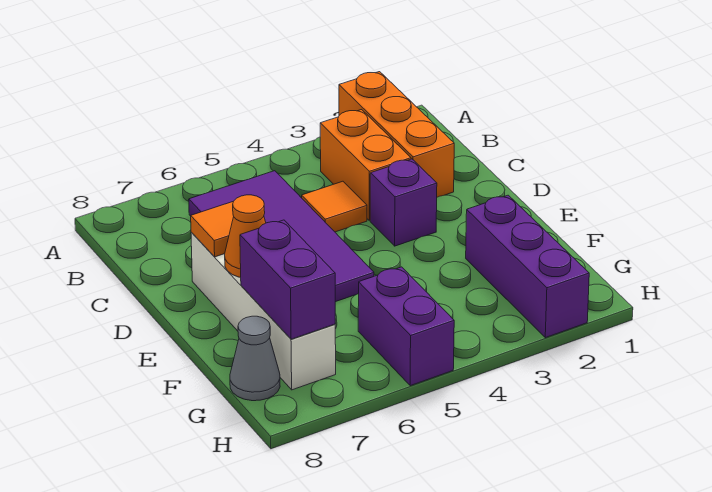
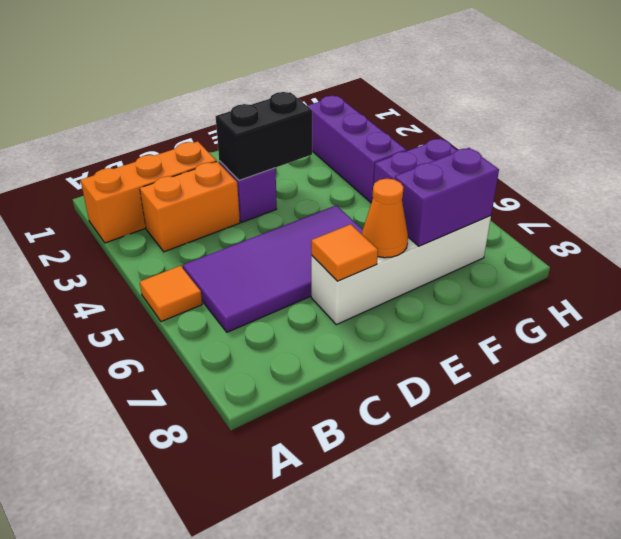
orange tile C4 level 1 -> orange tile A5 level 1
none -> black brick D3:E3 level 2
purple brick F2:H2 level 1 -> purple brick G2:G4 level 1
grey cone G8 level 1 -> none

